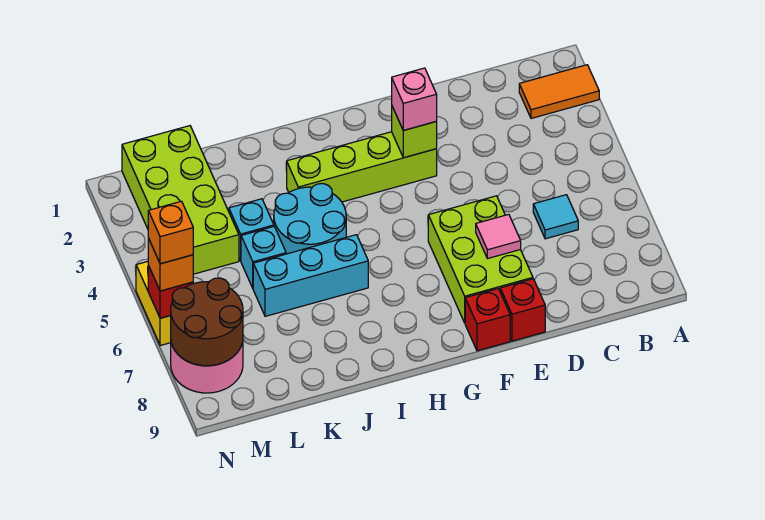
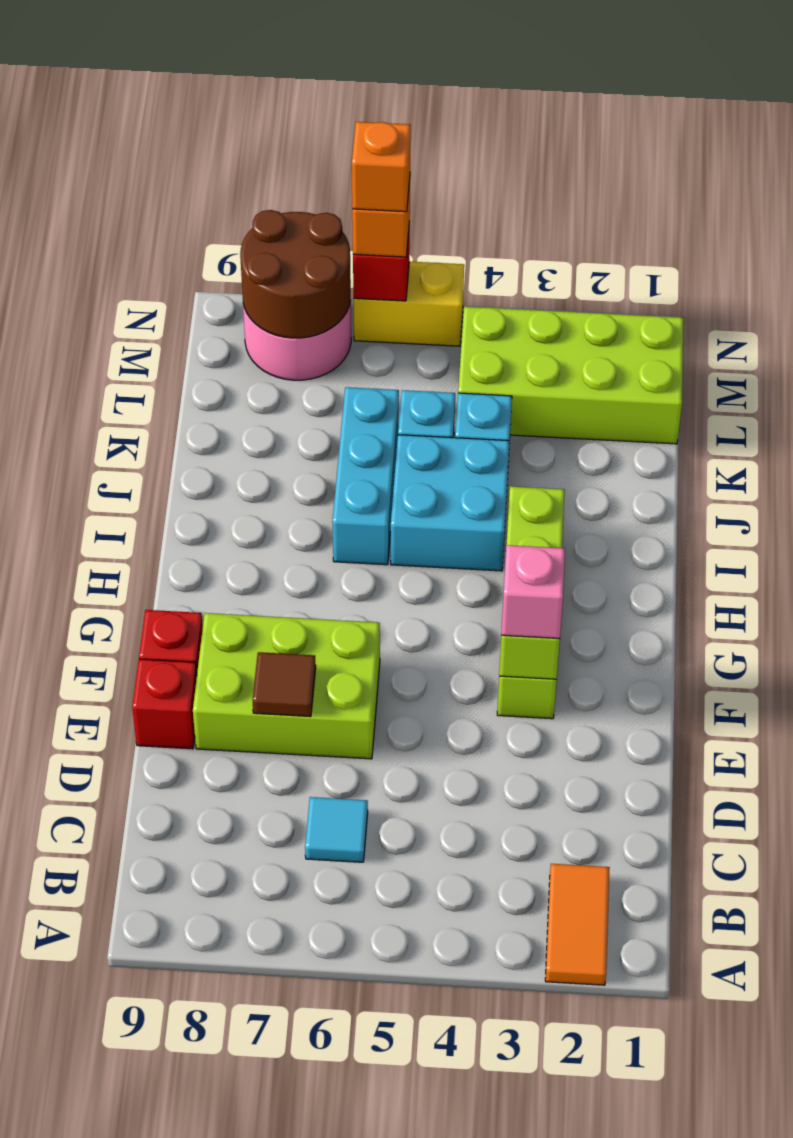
pink tile E7 level 2 -> brown tile E7 level 2
cyan round brick I4:J5 level 1 -> cyan brick I4:J5 level 1

